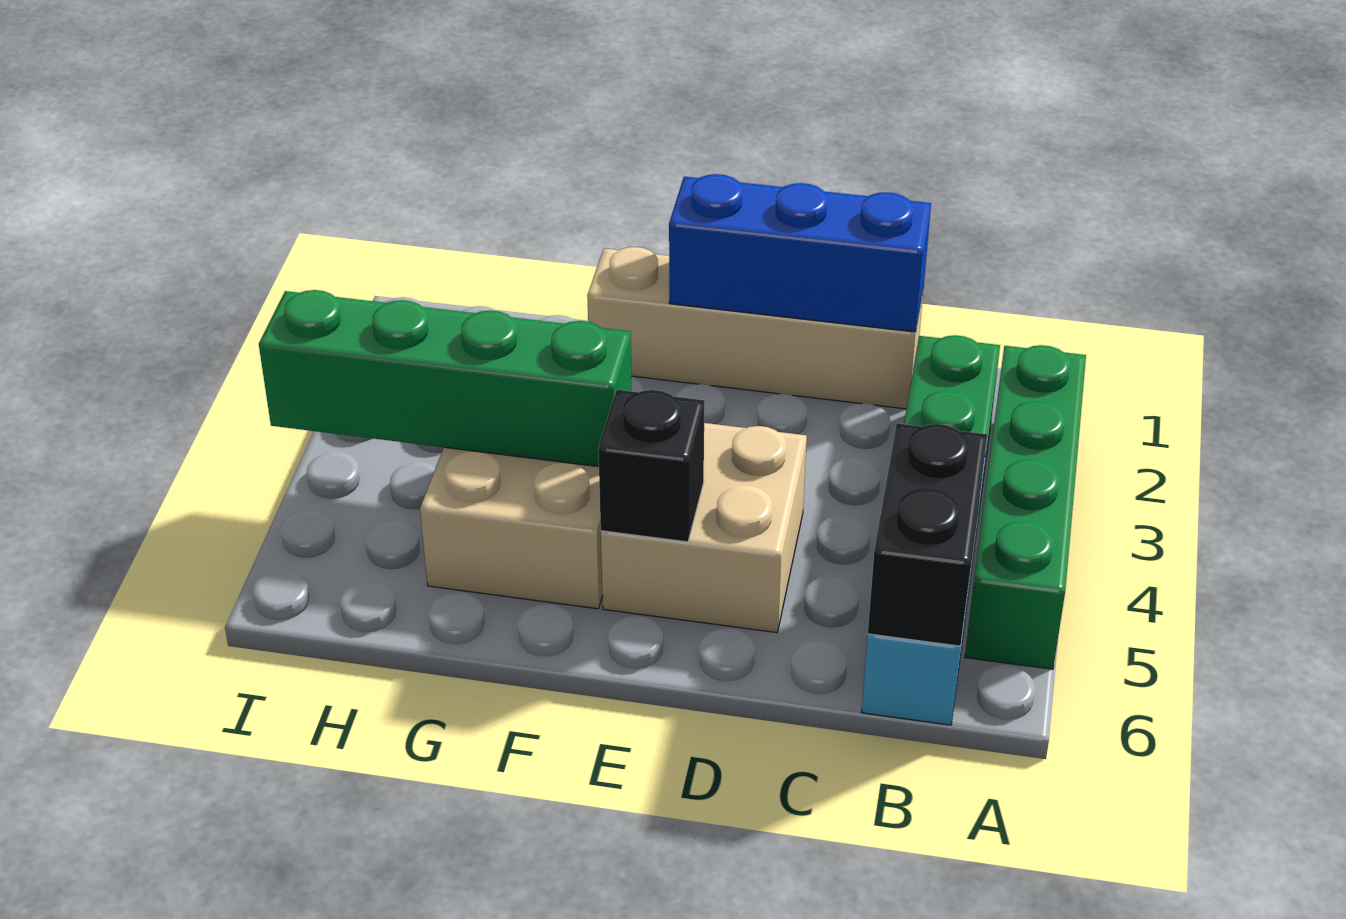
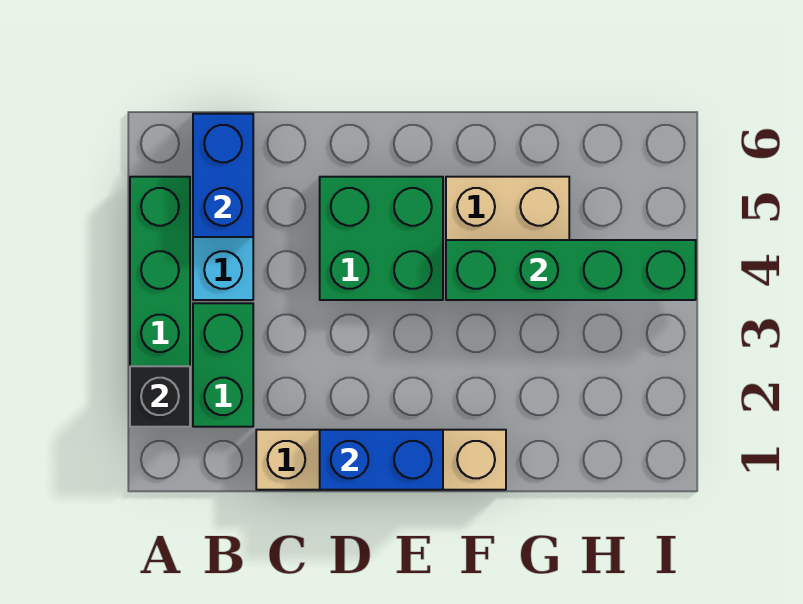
black brick B5:B6 level 2 -> blue brick B5:B6 level 2
blue brick C1:E1 level 2 -> blue brick D1:E1 level 2
tan brick D4:E5 level 1 -> green brick D4:E5 level 1
black brick E5 level 2 -> black brick A2 level 2

